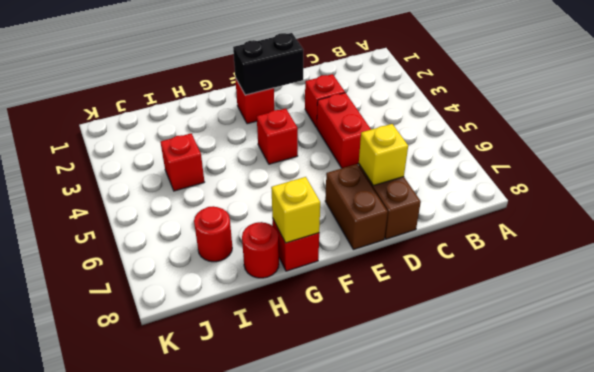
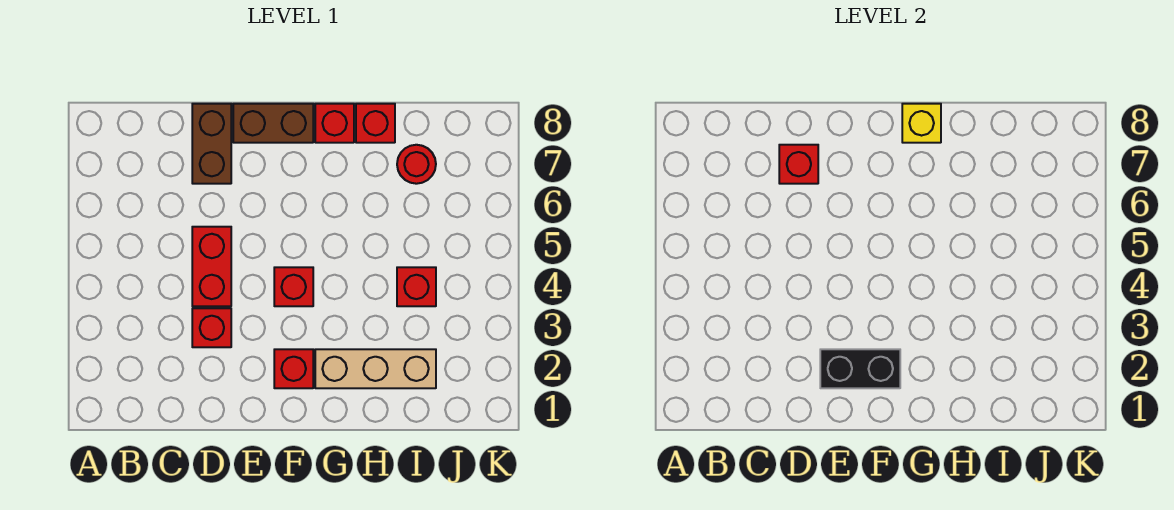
yellow brick D7 level 2 -> red brick D7 level 2
brown brick E7:E8 level 1 -> brown brick E8:F8 level 1
none -> tan brick G2:I2 level 1
red round brick H8 level 1 -> red brick H8 level 1

